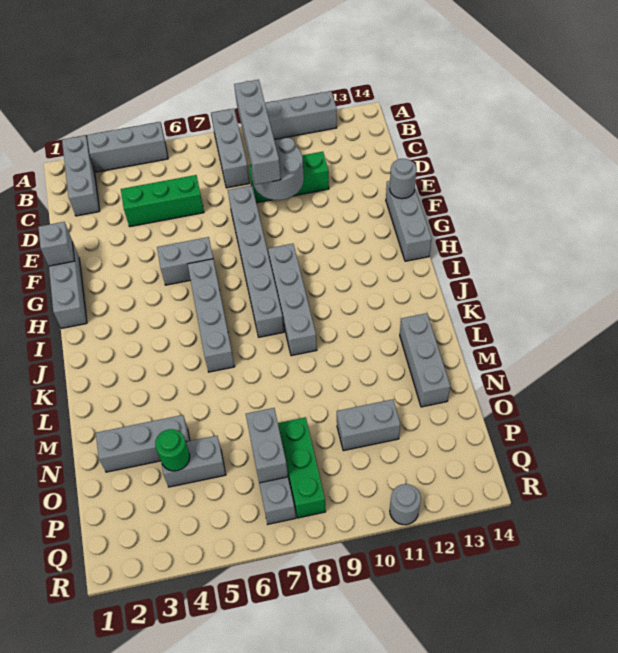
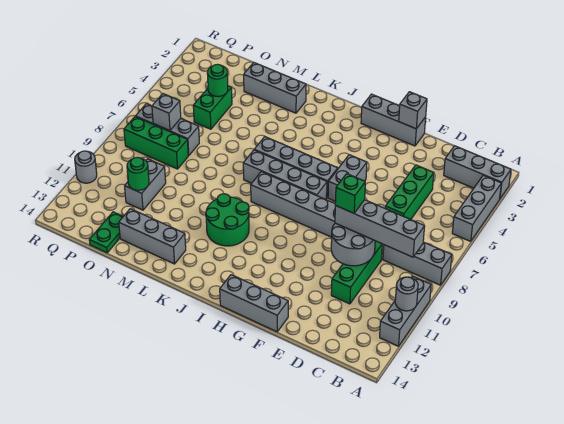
none -> green brick E9 level 4
grey round brick F14 level 2 -> grey round brick A11 level 2
grey brick H9:K9 level 1 -> grey brick H7:K7 level 1
none -> green round brick J10:K11 level 1
grey brick N2:N4 level 1 -> grey brick L2:N2 level 1
grey brick O4:O5 level 1 -> green brick O4:O5 level 1
grey brick O7:P7 level 2 -> grey brick P7 level 2
none -> green round brick O11 level 2
none -> green plate O13:O14 level 1

